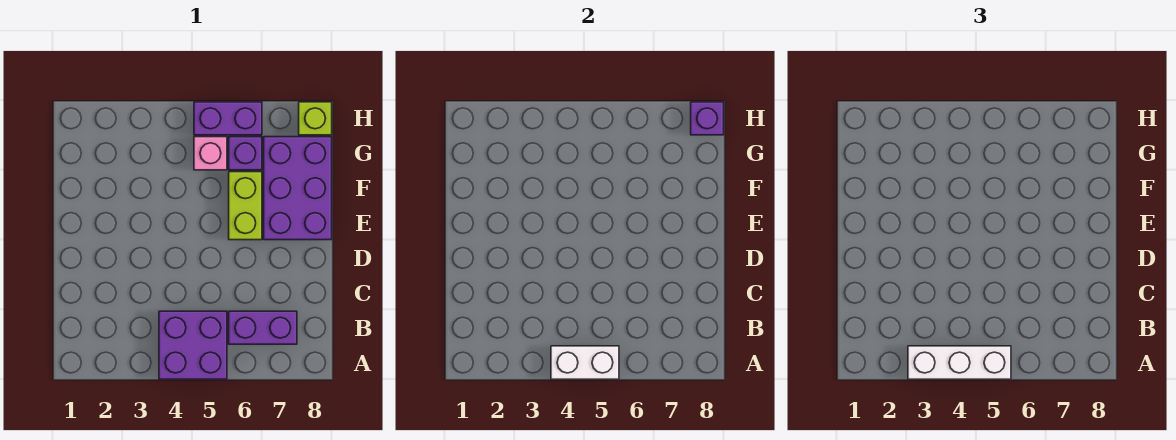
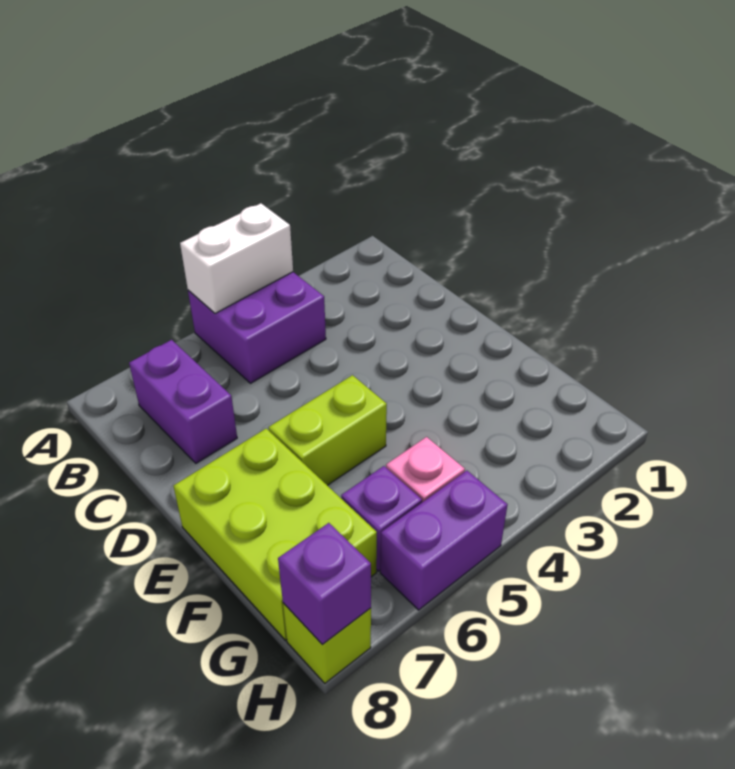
white brick A3:A5 level 3 -> none
purple brick B6:B7 level 1 -> purple brick B7:C7 level 1
lime brick E6:F6 level 1 -> lime brick E5:E6 level 1
purple brick E7:G8 level 1 -> lime brick E7:G8 level 1

